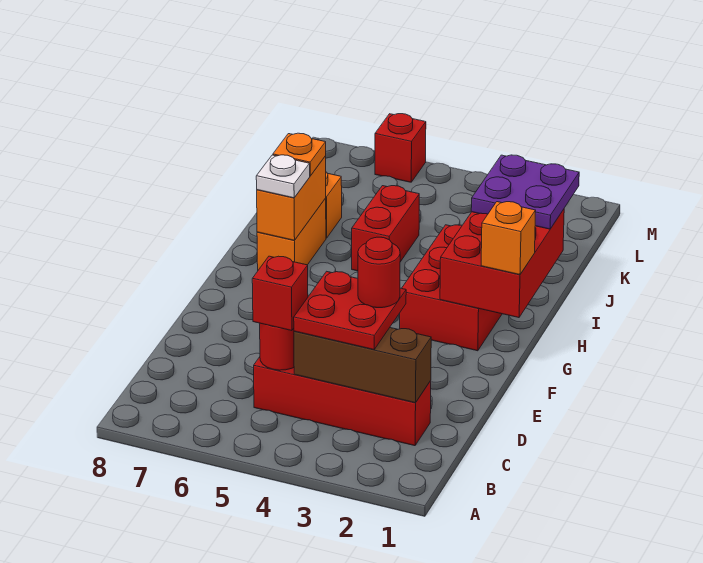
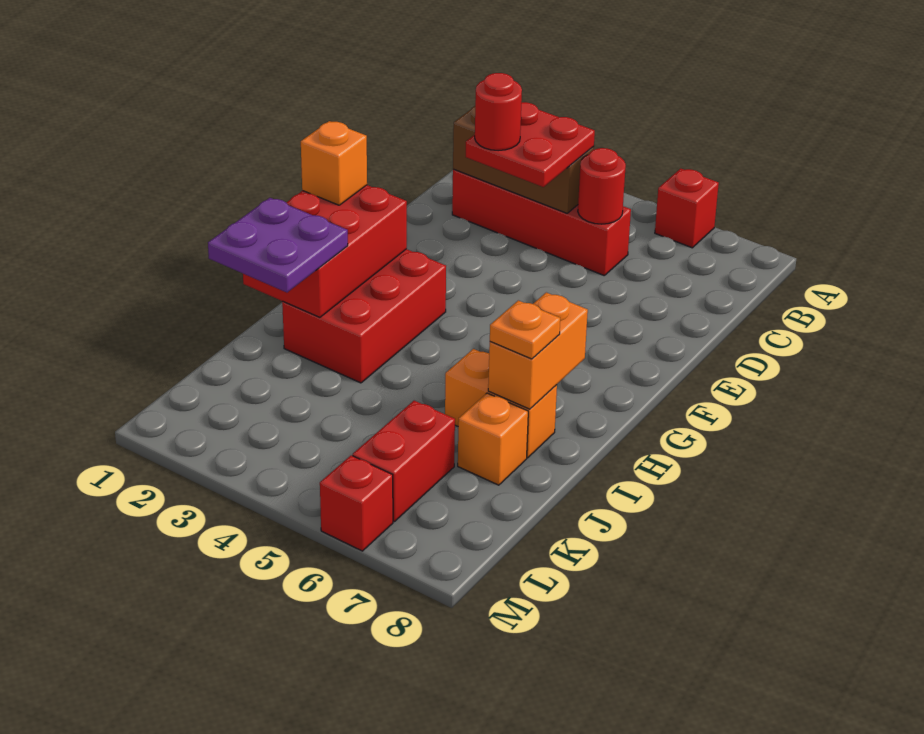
red brick C5 level 3 -> red brick A6 level 1
orange brick H7:I7 level 1 -> orange brick I6:I7 level 1
white plate H7 level 3 -> none
red brick I5:J5 level 1 -> red brick K6:L6 level 1

